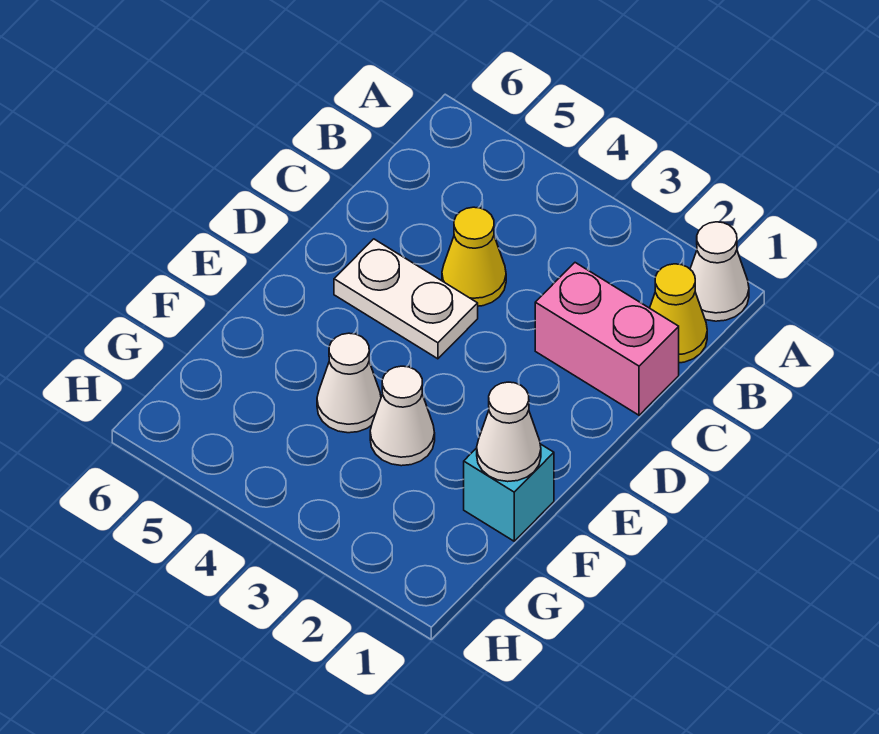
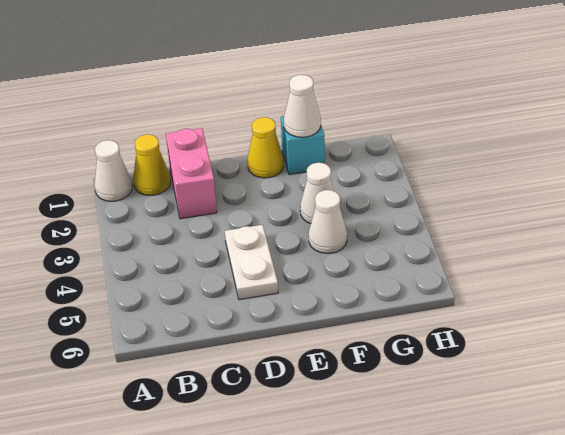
yellow cone C4 level 1 -> yellow cone E1 level 1

